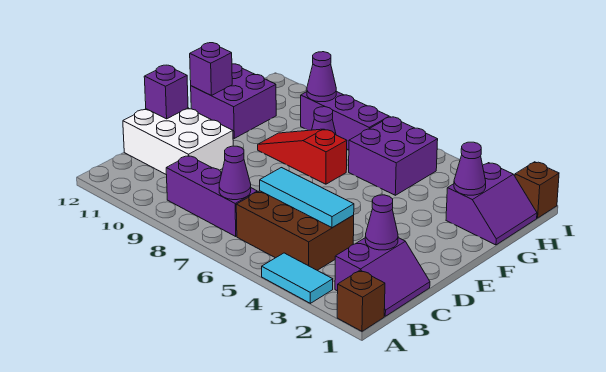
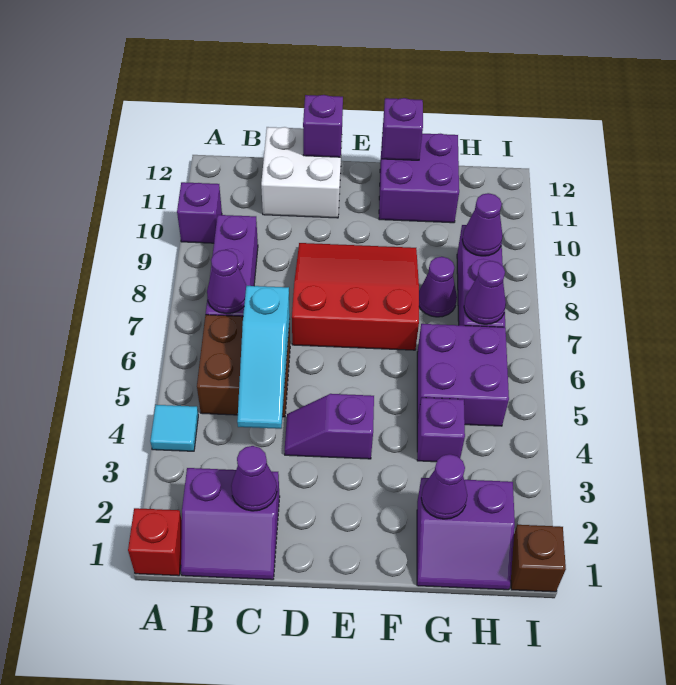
brown brick A1 level 1 -> red brick A1 level 1
cyan tile A3:A4 level 1 -> cyan tile A4 level 1
none -> purple brick A10 level 1
brown brick B4:C6 level 1 -> brown brick B5:C6 level 1
cyan tile C4:C6 level 2 -> cyan slope C4:C6 level 2 top 6
white brick C10:D12 level 1 -> white brick C11:D12 level 1
none -> purple slope D4:E4 level 1 top E
red slope F7:F9 level 1 top 7 -> red slope D7:F9 level 1 top 7
none -> purple brick G4 level 1
none -> purple cone H7 level 2

